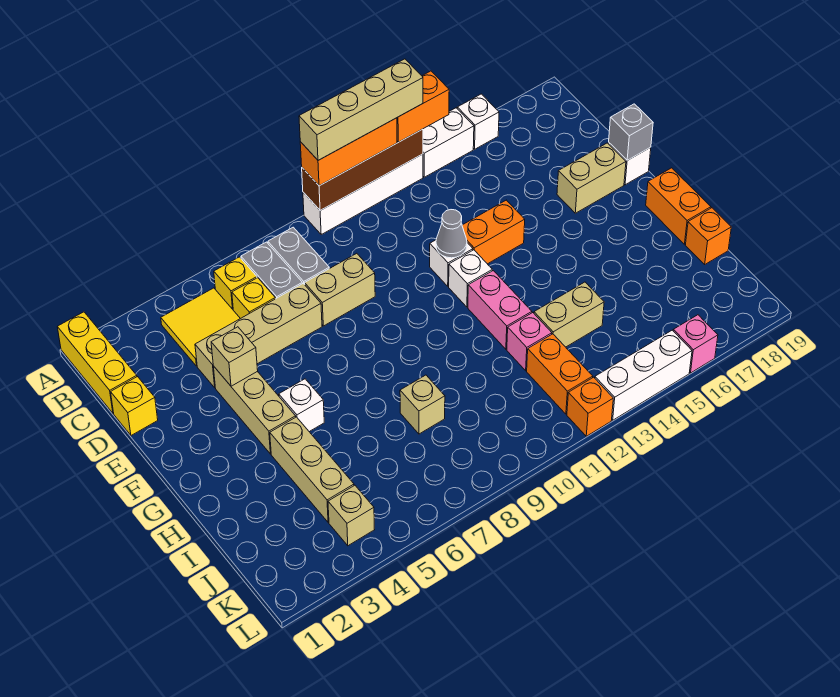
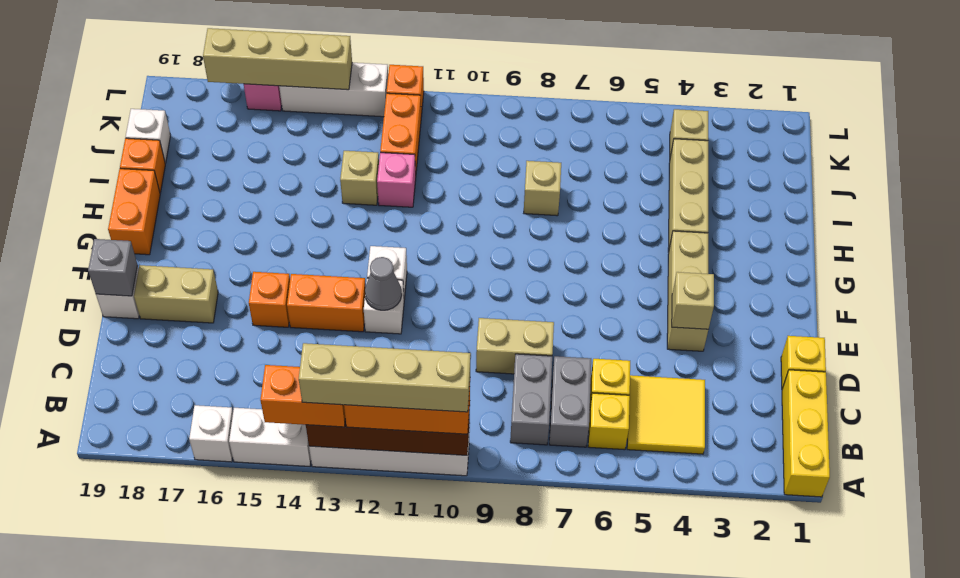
tan brick D4:D7 level 1 -> tan brick L14:L17 level 2
none -> orange brick E15 level 1
white brick G5 level 1 -> white brick J19 level 1
pink brick G12:H12 level 1 -> none
tan brick I13:I14 level 1 -> tan brick I13 level 1

